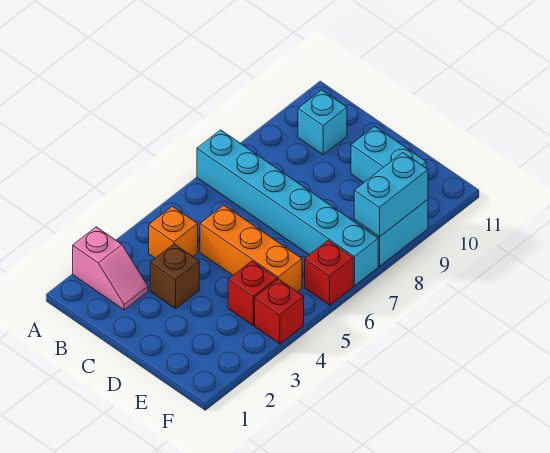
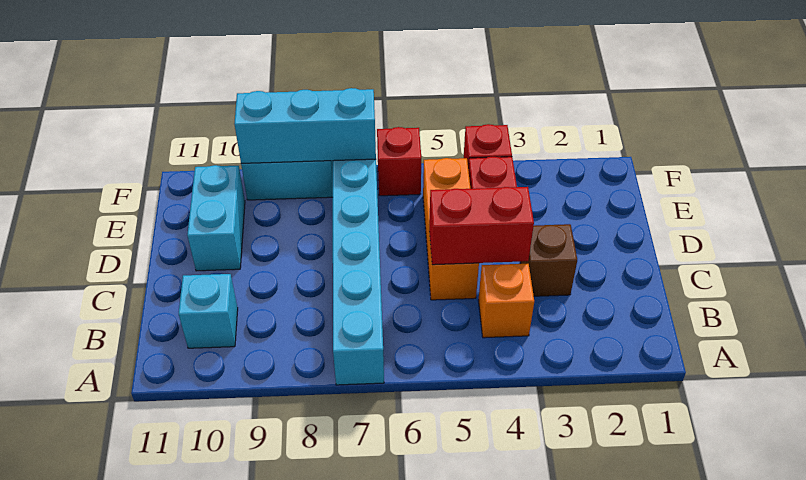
pink slope A2:B2 level 1 top A -> none
none -> red brick C4:C5 level 2
cyan brick F8:F9 level 2 -> cyan brick F7:F9 level 2

